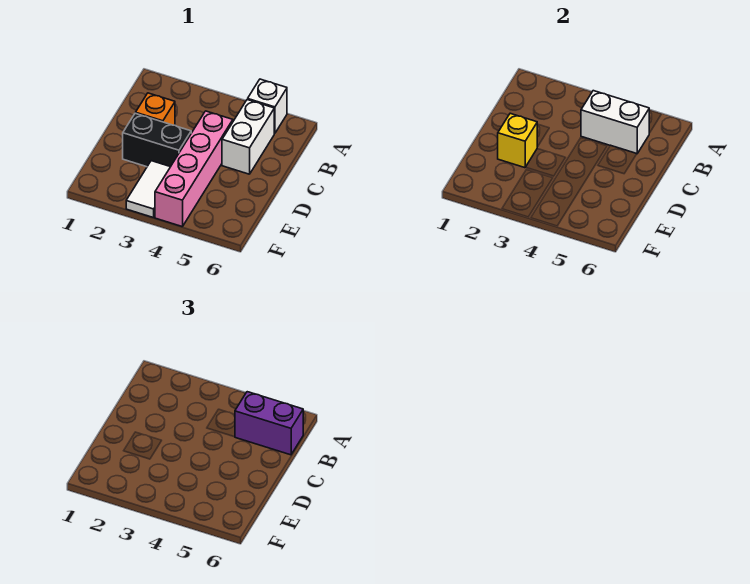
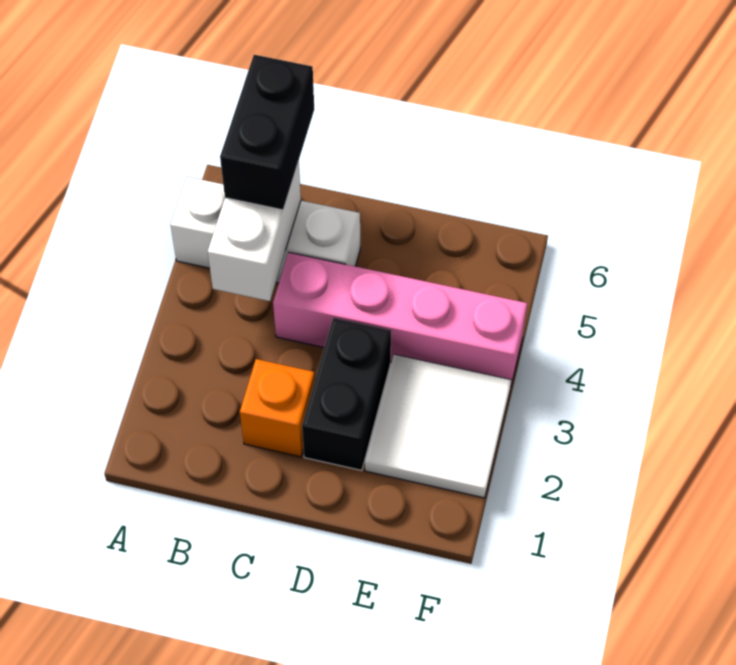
purple brick B5:B6 level 3 -> black brick B5:B6 level 3
yellow brick D2 level 2 -> none
white tile E3:F3 level 1 -> white tile E2:F3 level 1

